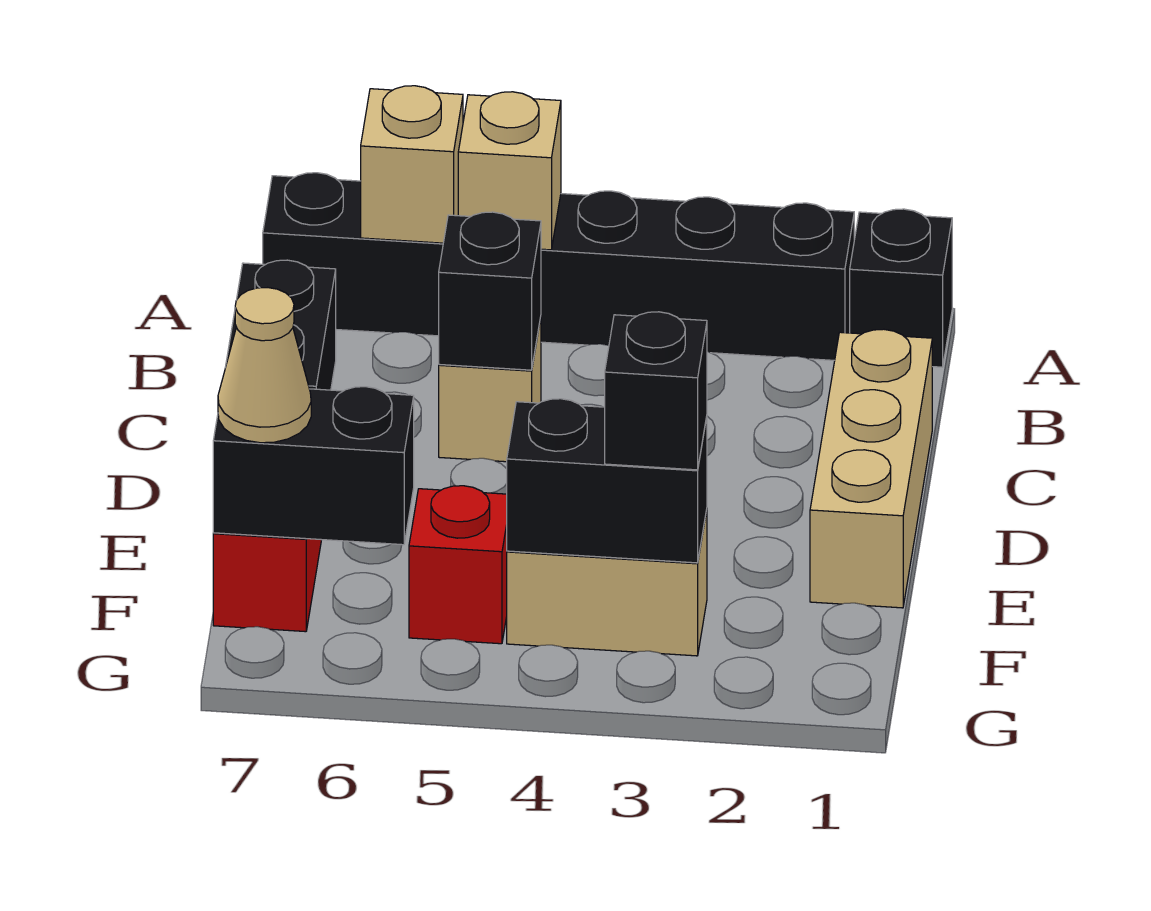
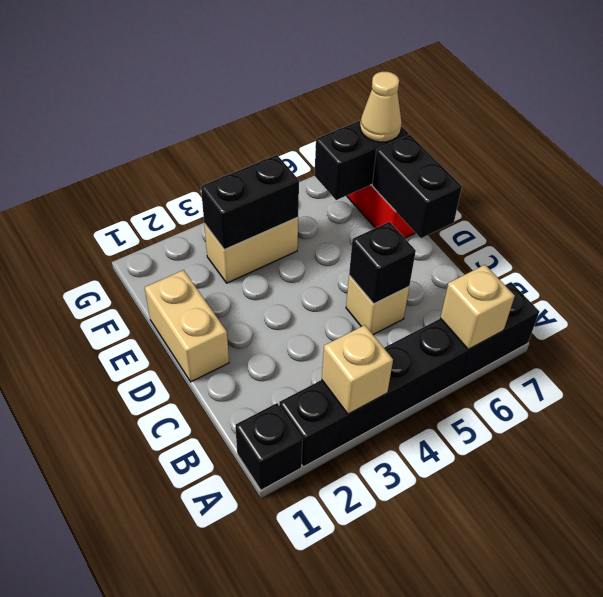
tan brick A5 level 2 -> tan brick A3 level 2
tan brick C1:E1 level 1 -> tan brick D1:E1 level 1
black brick F3 level 3 -> none
red brick F5 level 1 -> none

